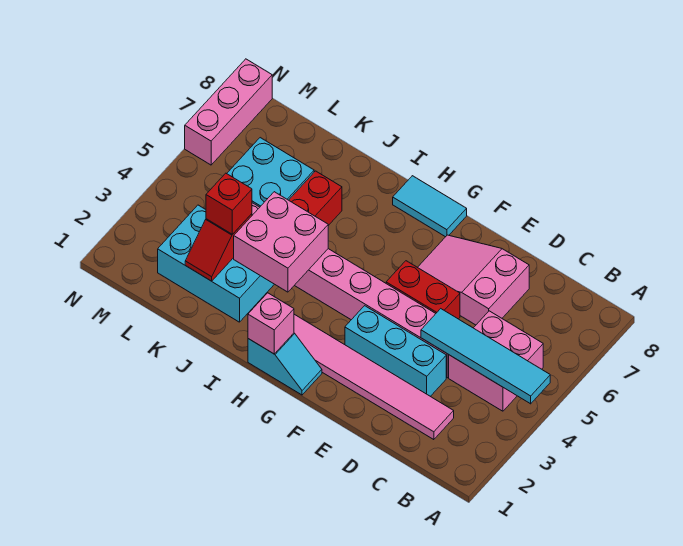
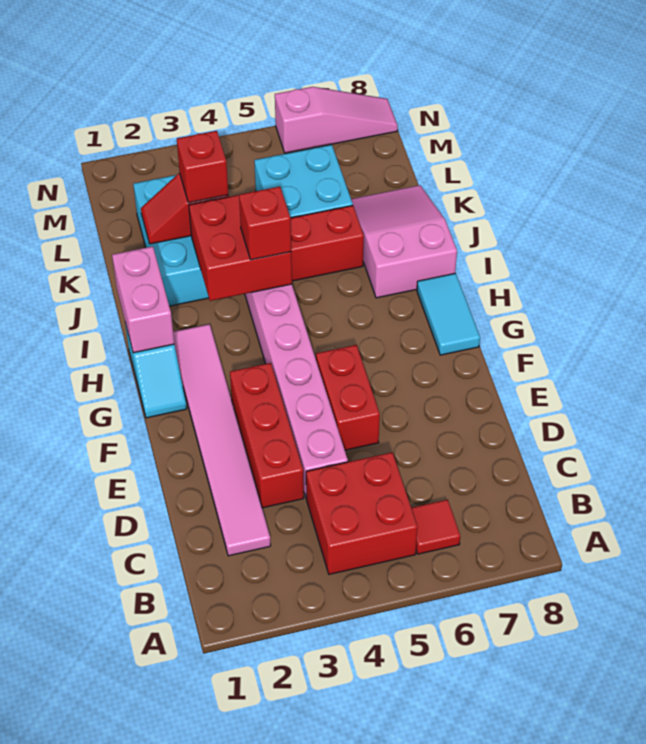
cyan tile A4:D4 level 2 -> none
pink brick B4:C5 level 1 -> red brick B4:C5 level 1
none -> red tile B6 level 1
cyan brick D3:F3 level 1 -> red brick D3:F3 level 1
pink slope D6:F7 level 1 top D -> pink slope I7:K8 level 1 top I
pink brick H1 level 2 -> pink brick H1:I1 level 2
pink brick I3:J4 level 2 -> red brick I3:J4 level 2
none -> red brick I4 level 3
pink brick N6:N8 level 1 -> pink slope N6:N8 level 1 top 6

